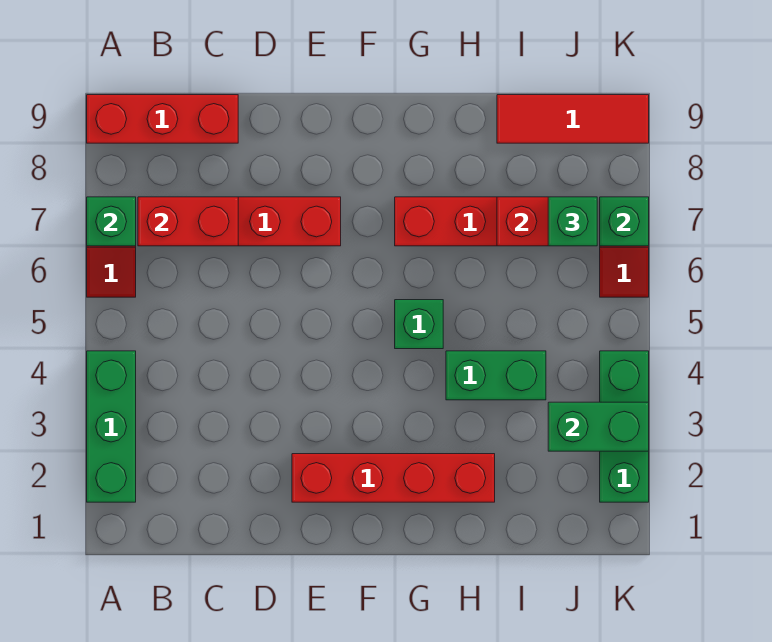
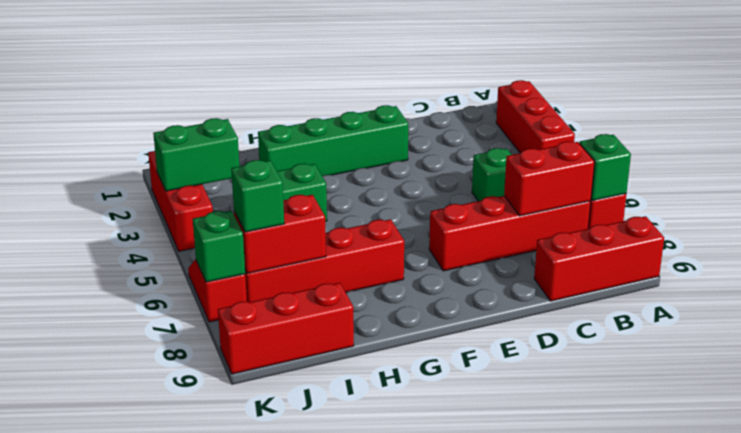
green brick A2:A4 level 1 -> red brick A2:A4 level 1
red brick E2:H2 level 1 -> green brick E2:H2 level 1
green brick G5 level 1 -> green brick C5 level 1
red tile I9:K9 level 1 -> red brick I9:K9 level 1
green brick K2:K4 level 1 -> red brick K2:K4 level 1

